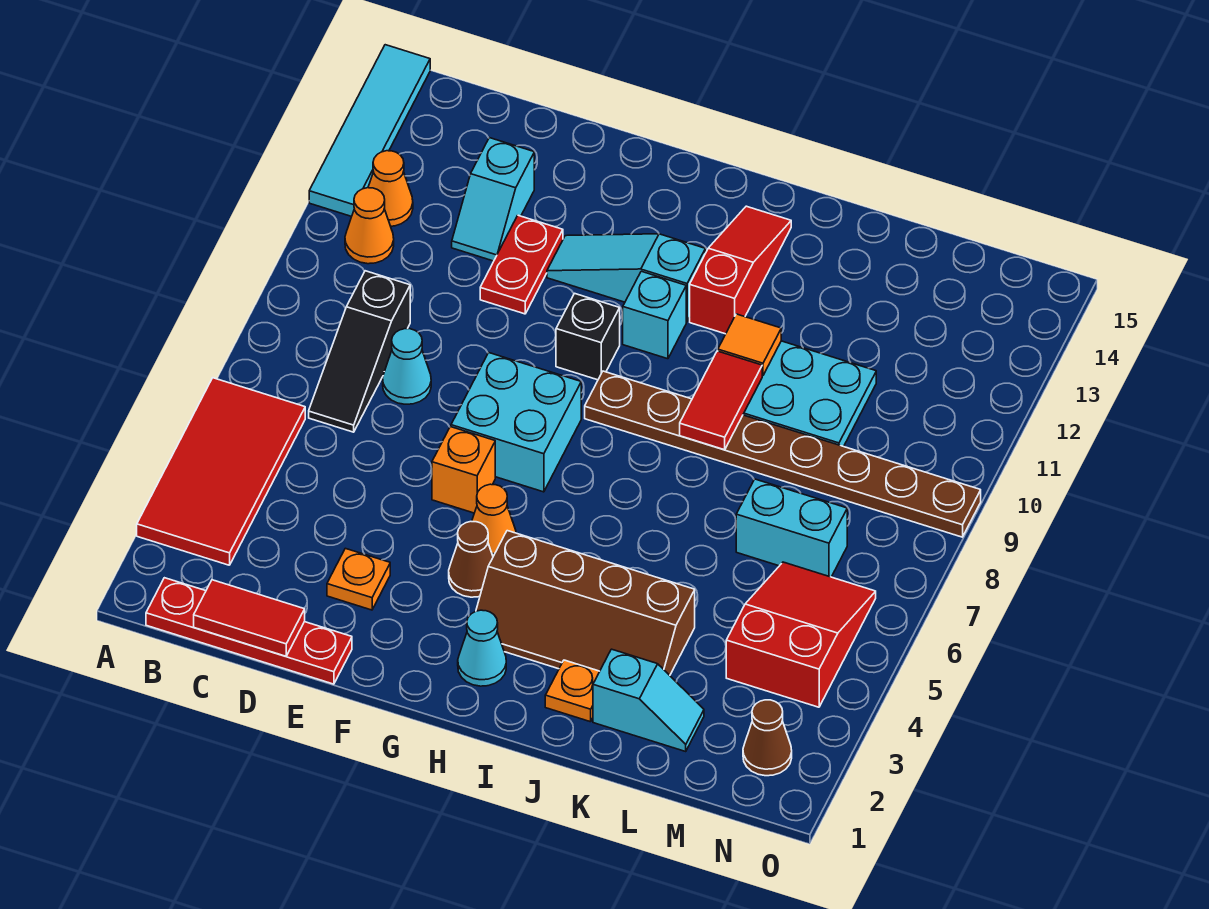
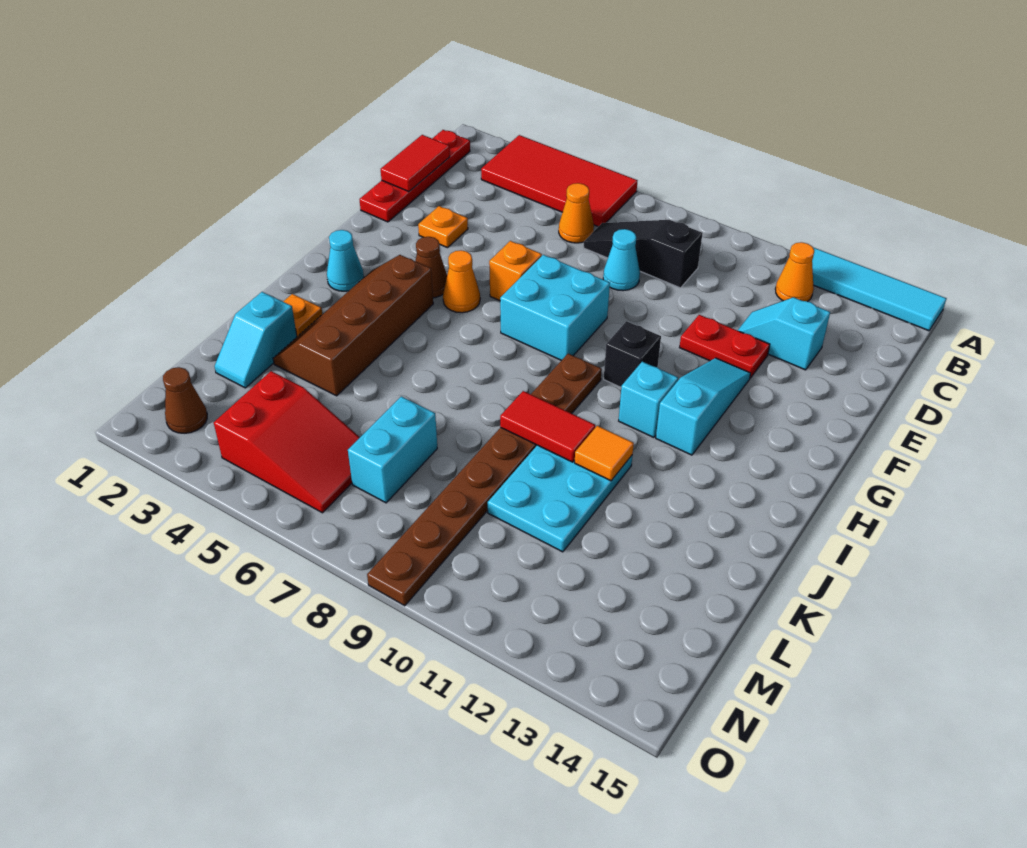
orange cone B11 level 1 -> orange cone C6 level 1
red slope I12:I14 level 1 top 12 -> none

